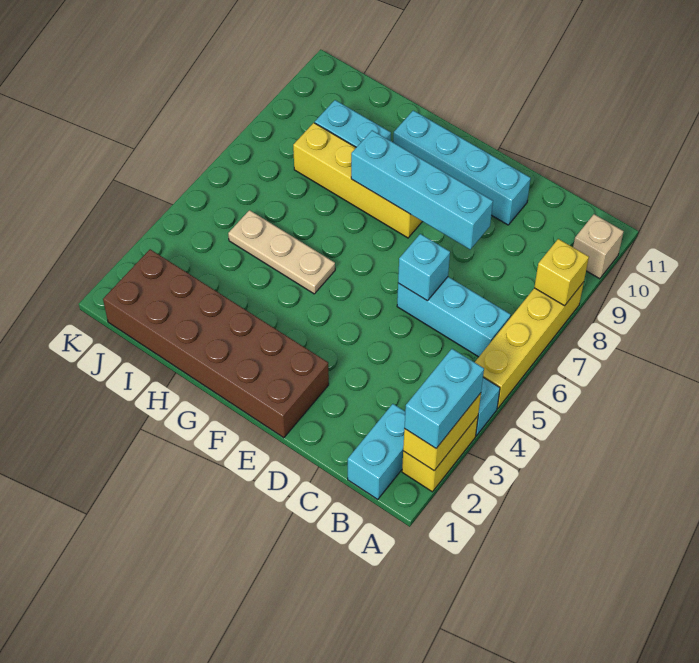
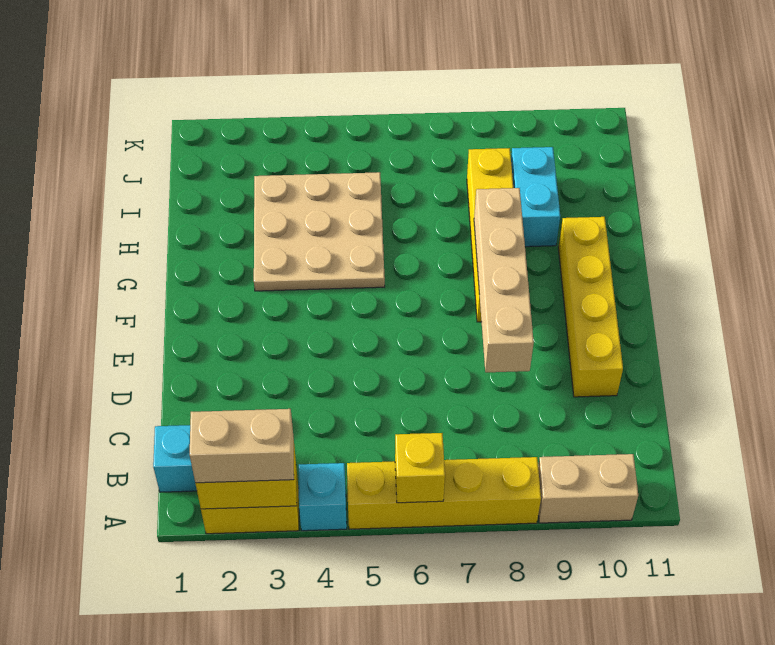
cyan brick A2:A3 level 3 -> tan brick A2:A3 level 3
yellow brick A8 level 2 -> yellow brick A6 level 2
tan brick A10 level 1 -> tan brick A9:A10 level 1
cyan brick B6:D6 level 1 -> none
cyan brick D6 level 2 -> none
cyan brick D8:G8 level 2 -> tan brick D8:G8 level 2
cyan brick D10:G10 level 1 -> yellow brick D10:G10 level 1
brown brick E1:J2 level 1 -> none
tan plate G5:I5 level 1 -> tan plate G3:I5 level 1

